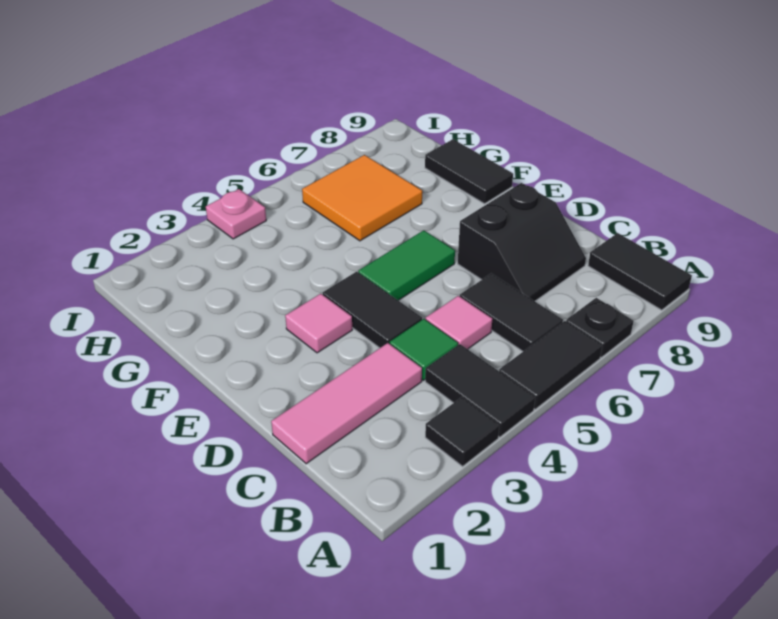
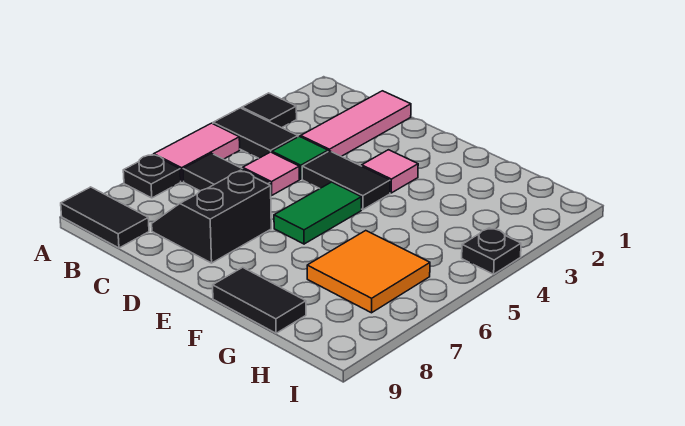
black tile A5:A6 level 1 -> pink tile A5:A6 level 1
pink plate I4 level 1 -> black plate I4 level 1

